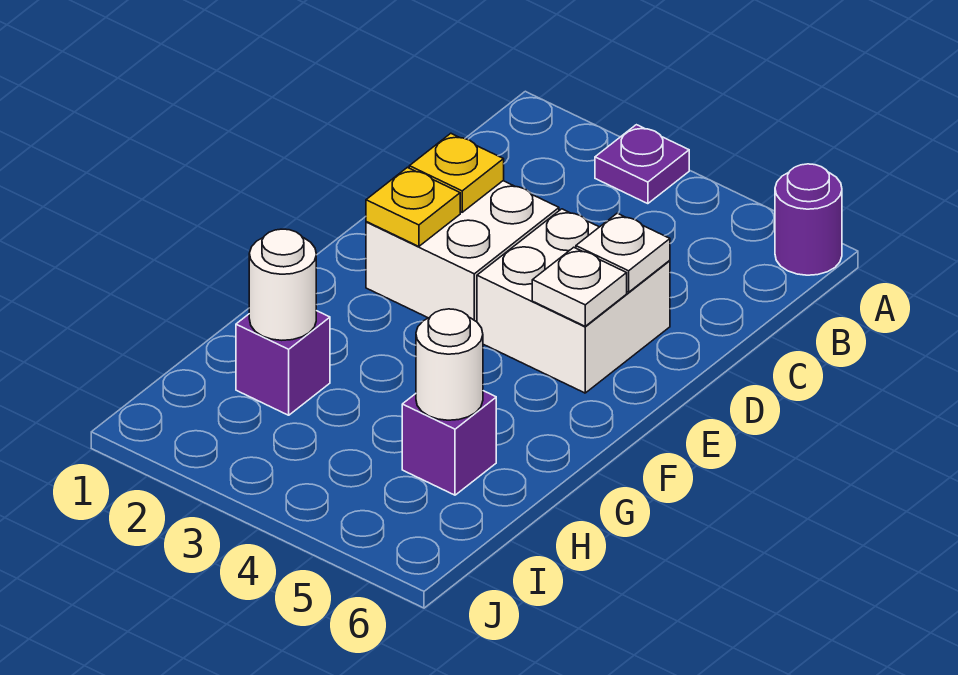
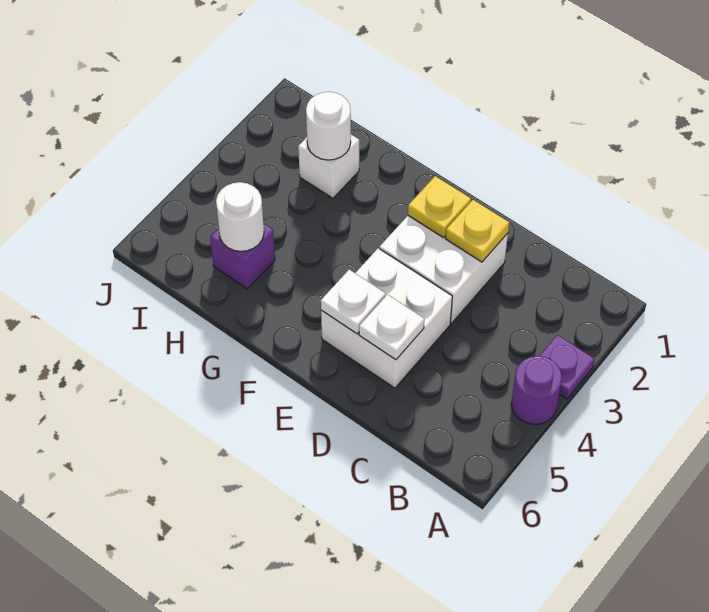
purple round brick A6 level 1 -> purple round brick A4 level 1
purple brick H2 level 1 -> white brick H2 level 1

